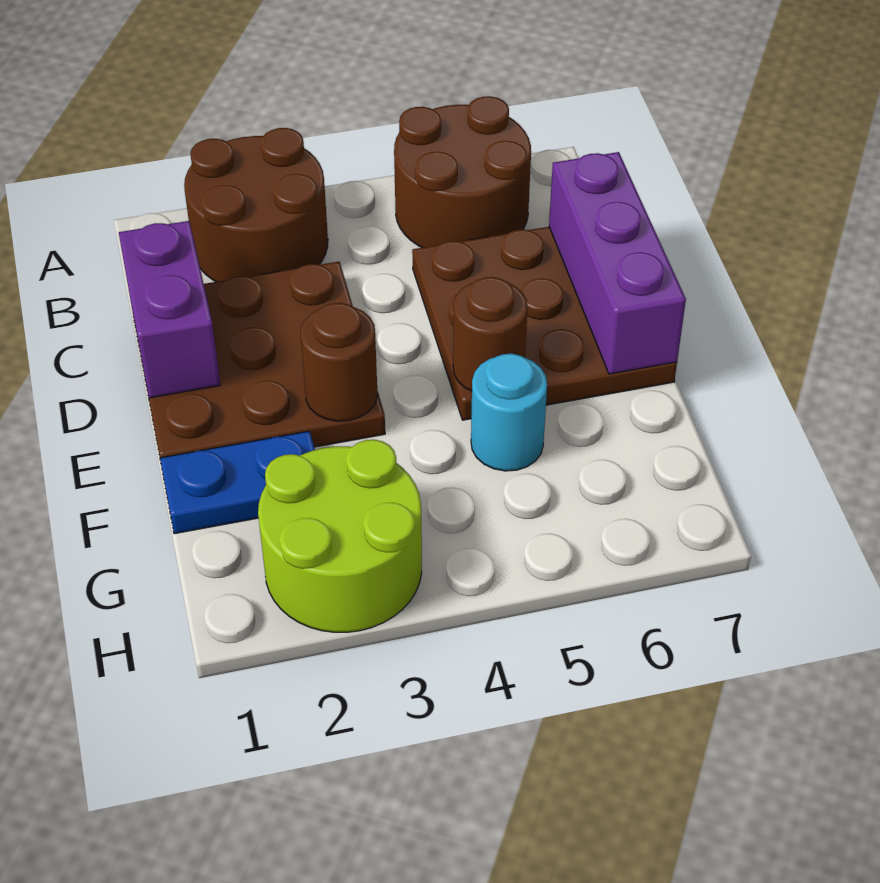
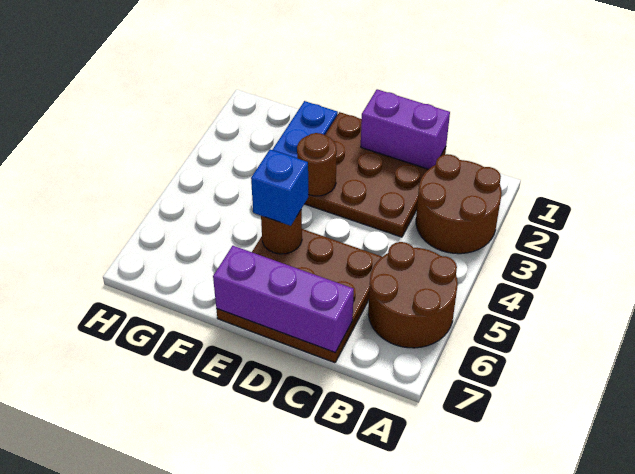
none -> blue brick E5 level 3
cyan round brick F5 level 1 -> none
lime round brick G2:H3 level 1 -> none

